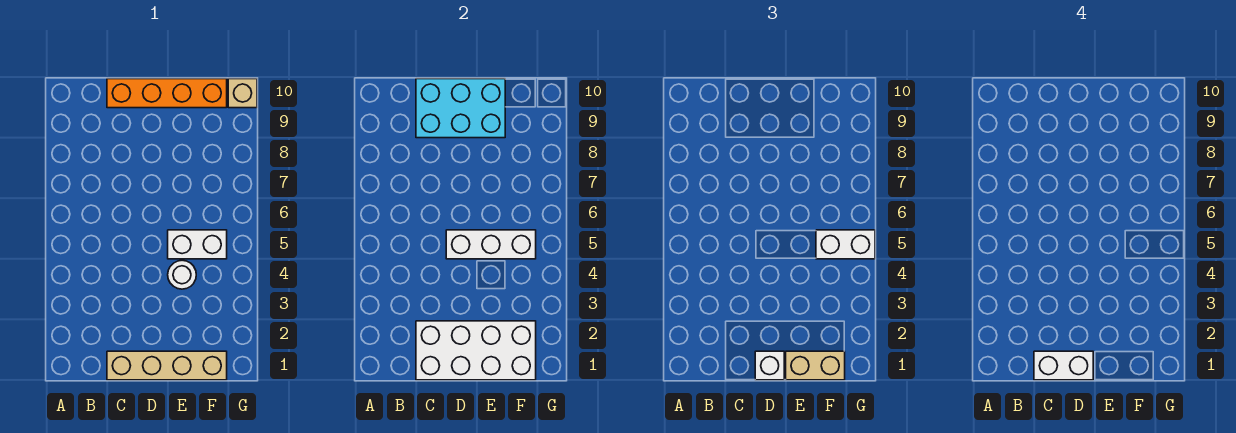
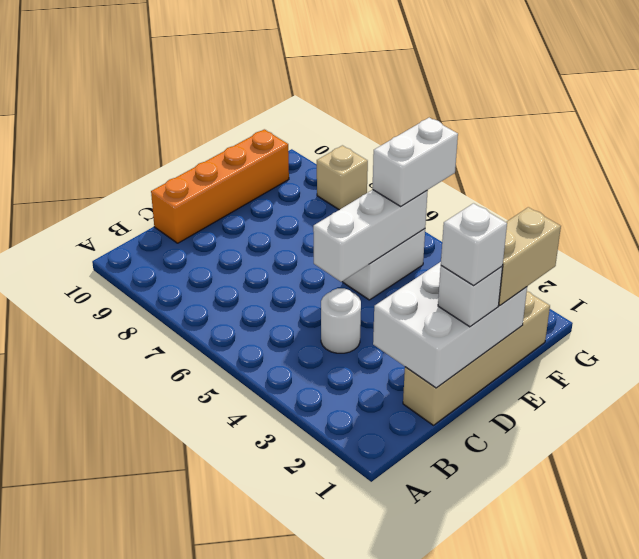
white brick C1:F2 level 2 -> white brick C1:E2 level 2
white brick C1:D1 level 4 -> white brick D1 level 4
cyan brick C9:E10 level 2 -> none
white round brick E4 level 1 -> white round brick C4 level 1
tan brick G10 level 1 -> tan brick G8 level 1

